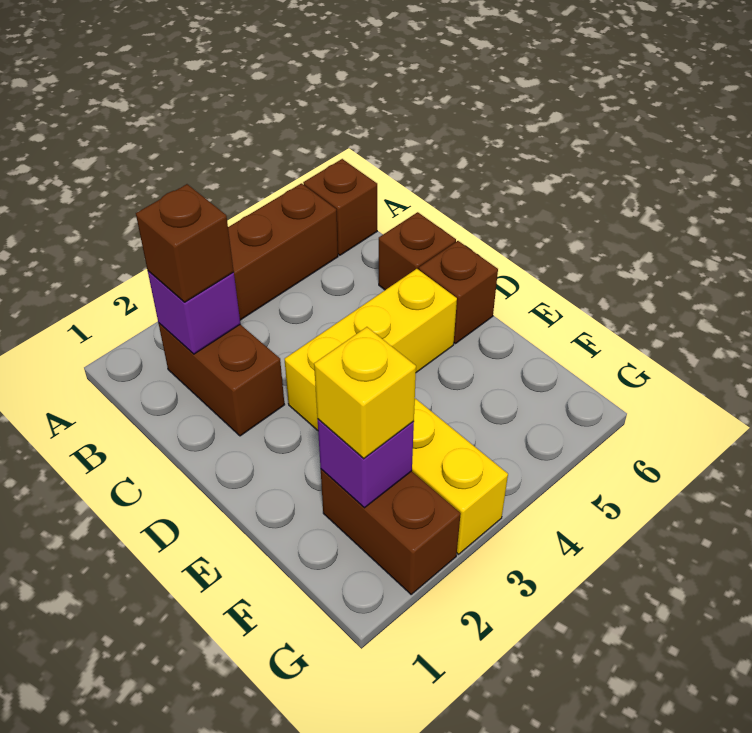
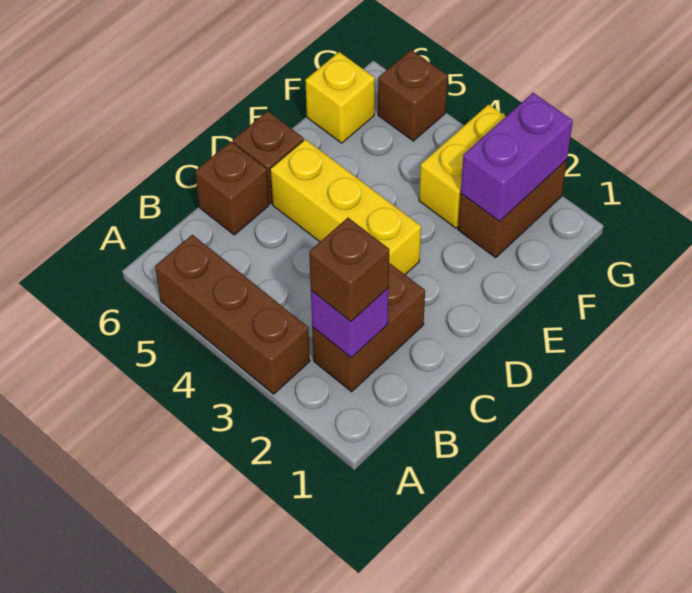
brown brick A6 level 1 -> brown brick G5 level 1
purple brick F2 level 2 -> purple brick F2:G2 level 2
yellow brick F2 level 3 -> yellow brick F6 level 1

